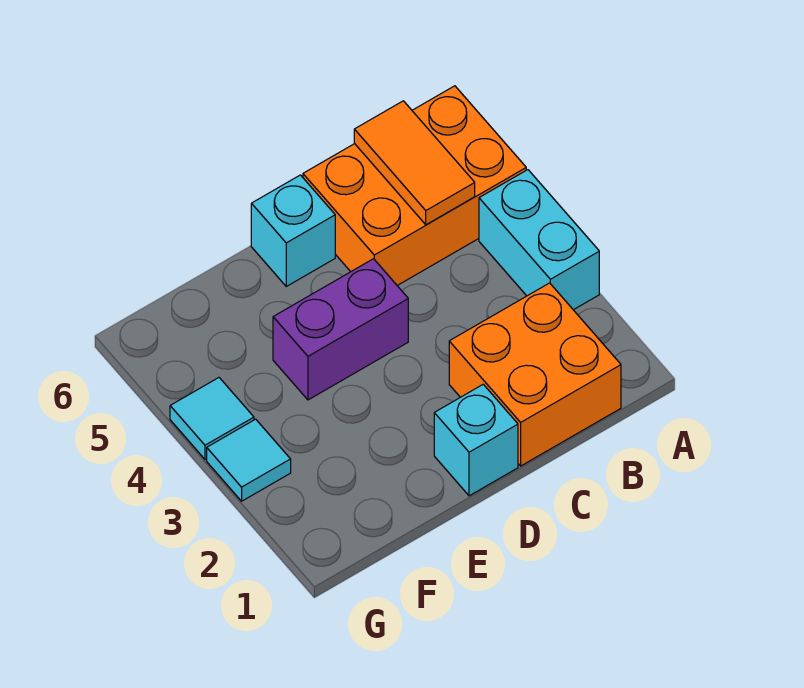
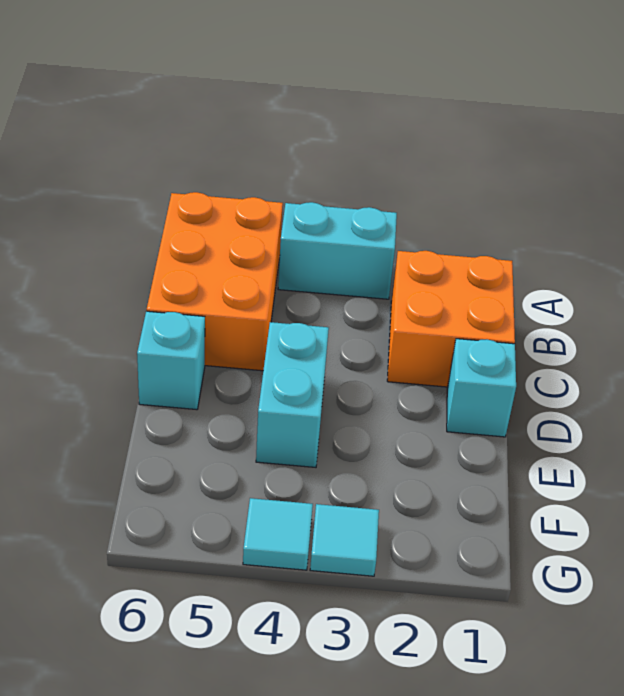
orange tile B5:B6 level 2 -> none
purple brick D4:E4 level 1 -> cyan brick D4:E4 level 1

